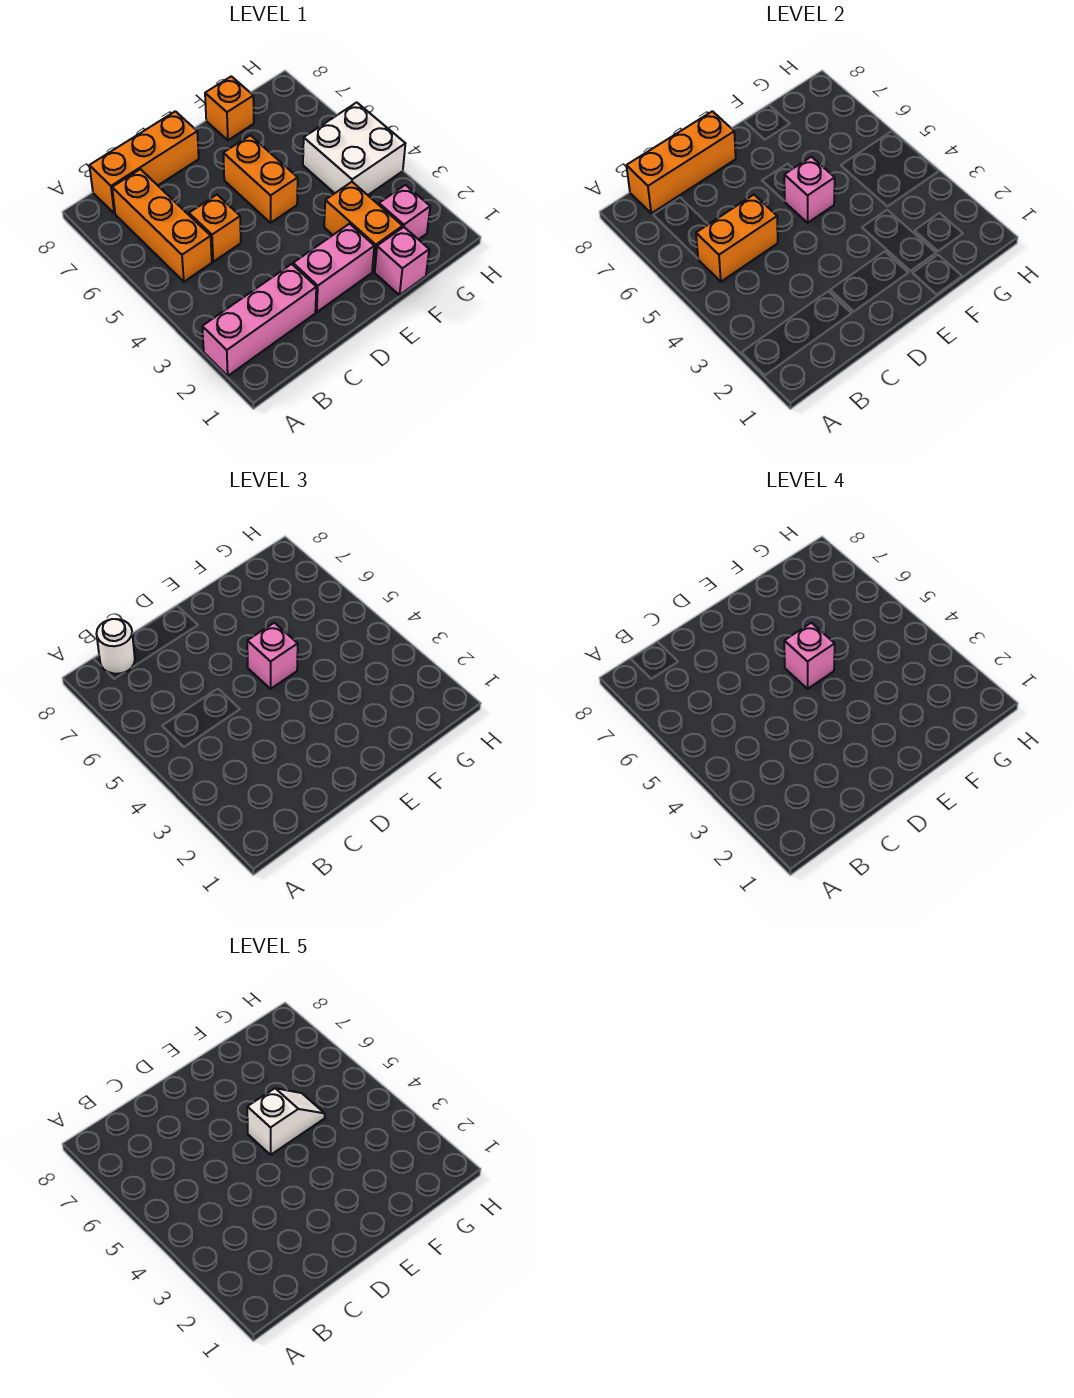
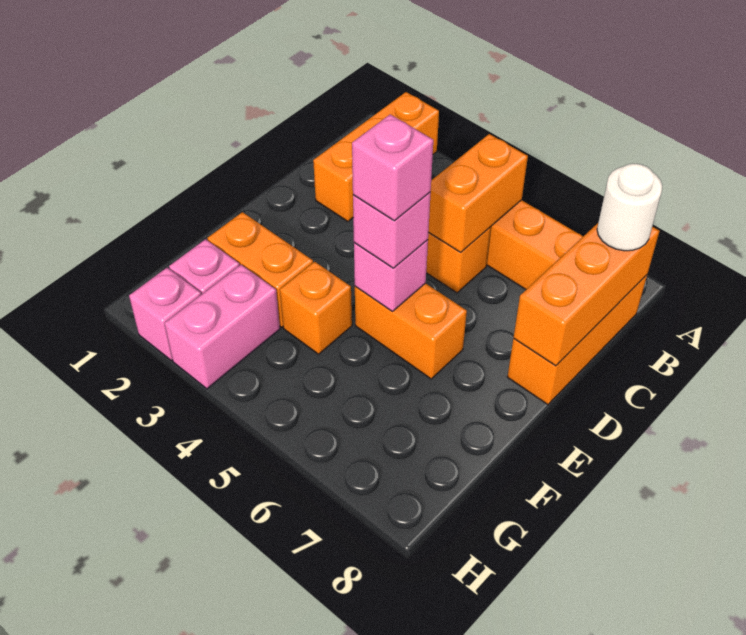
pink brick A2:C2 level 1 -> orange brick A2:C2 level 1
pink brick D2:E2 level 1 -> pink brick G3:H3 level 1
white slope E5:F5 level 5 top E -> none
pink brick F1 level 1 -> pink brick H2 level 1
orange brick F8 level 1 -> orange brick F4 level 1
white brick G4:H5 level 1 -> none

